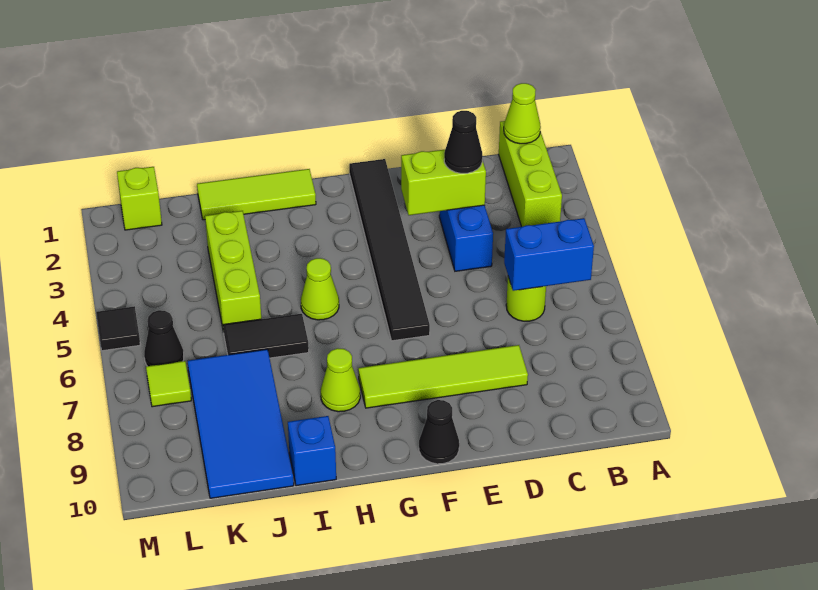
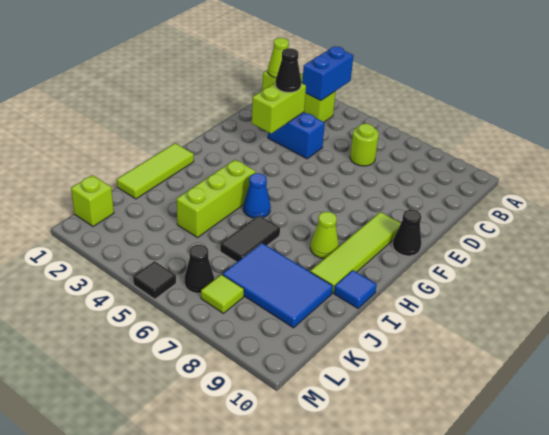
blue brick B6:C6 level 2 -> blue brick A3:B3 level 2
lime tile D8:G8 level 1 -> lime tile F9:I9 level 1
black tile F1:F6 level 1 -> none
lime cone H5 level 1 -> blue cone H5 level 1
blue brick I10 level 1 -> blue tile I10 level 1
lime brick J3:J5 level 1 -> lime brick H4:J4 level 1
blue tile J7:K10 level 1 -> blue tile J7:K9 level 1

